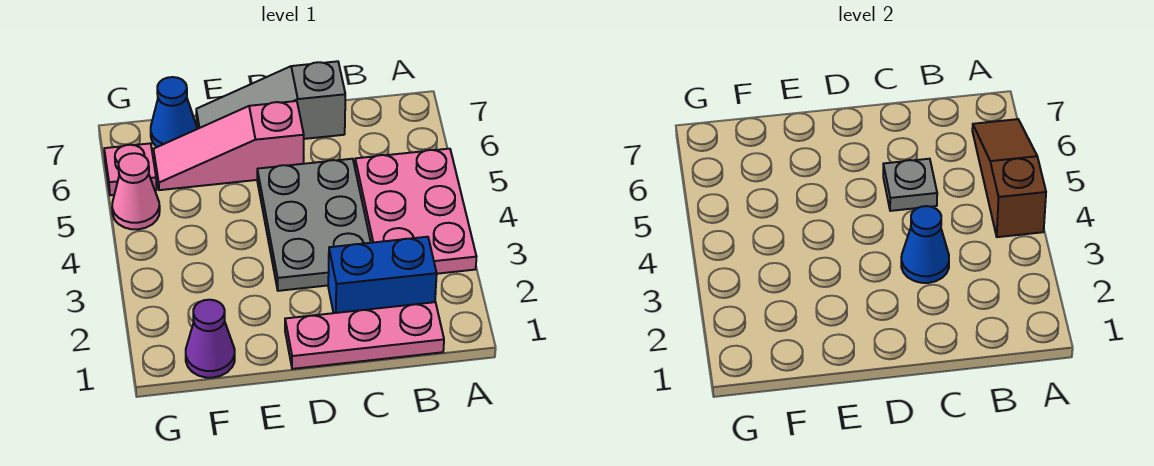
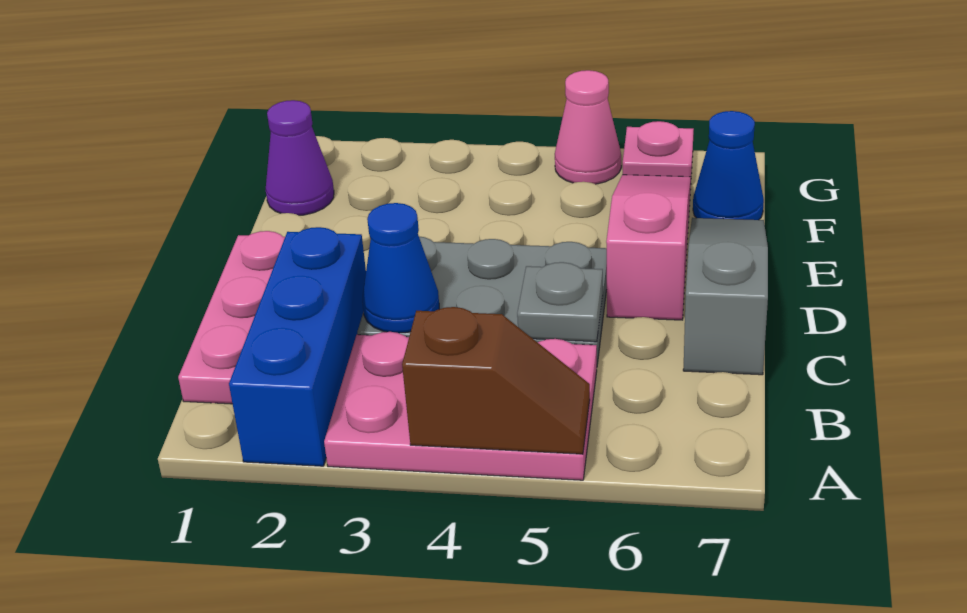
brown slope A4:A6 level 2 top 4 -> brown slope A4:A5 level 2 top 4
blue brick B2:C2 level 1 -> blue brick A2:C2 level 1

